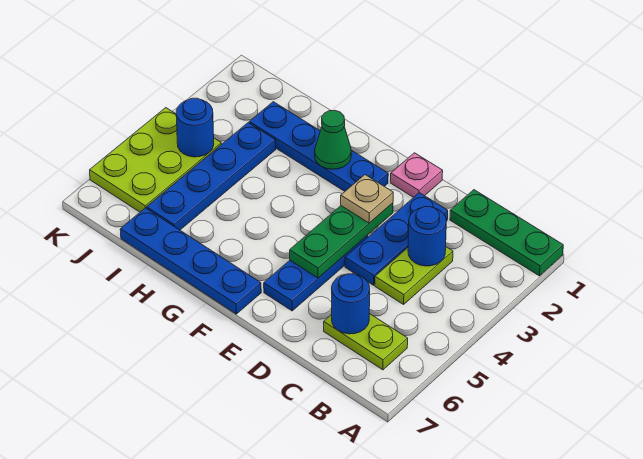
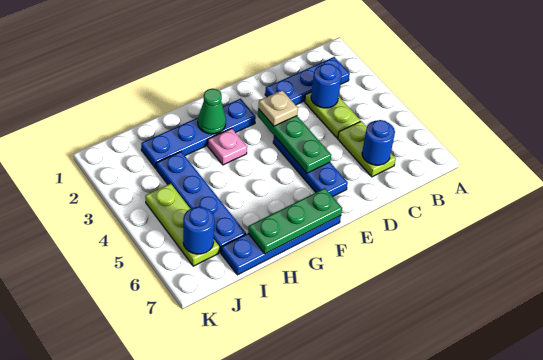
green plate A1:C1 level 1 -> green plate F7:H7 level 2
lime plate B6:C6 level 1 -> lime plate C5:C6 level 1
blue plate D2:D4 level 1 -> blue plate B2:D2 level 1
pink plate E1 level 1 -> pink plate G3 level 1
lime plate J4:K6 level 1 -> lime plate J4:J6 level 1
blue round brick J4 level 2 -> blue round brick J6 level 2

